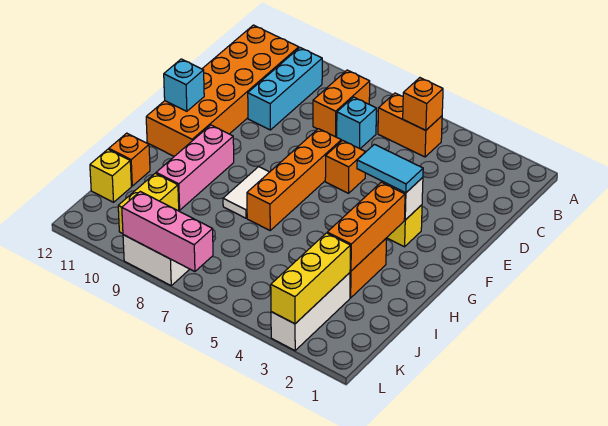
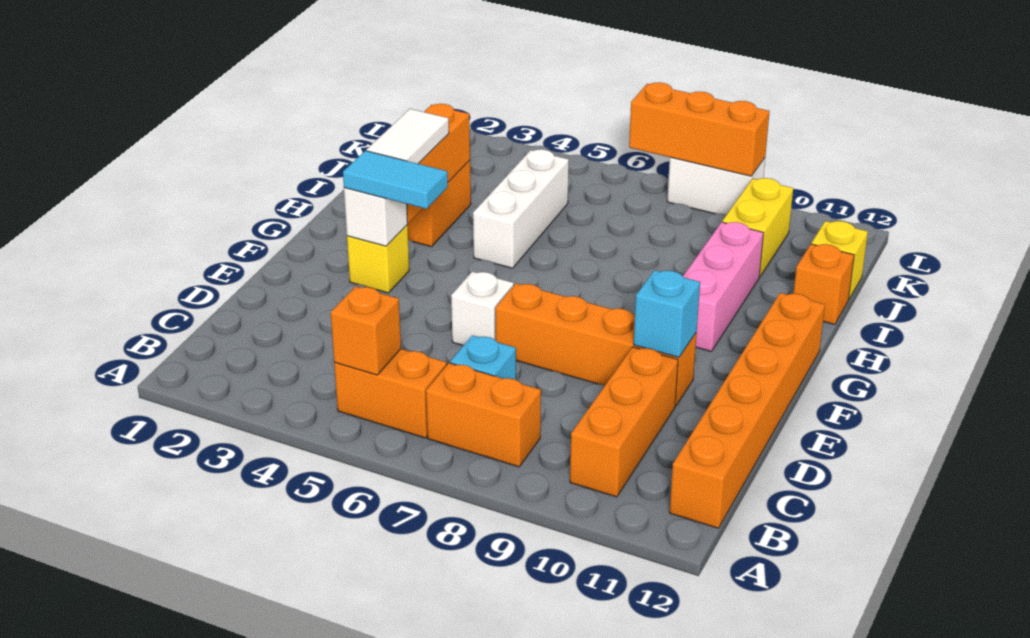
orange brick B8:C8 level 1 -> orange brick B7:B8 level 1
cyan brick B10:D10 level 1 -> orange brick B10:D10 level 1
orange brick B11:G12 level 1 -> orange brick B12:G12 level 1
orange brick E6 level 1 -> white brick E6 level 1
orange brick E7:H7 level 1 -> orange brick E7:E10 level 1
cyan brick F12 level 2 -> cyan brick E10 level 2
white tile G8:H8 level 1 -> white tile G3:H3 level 3
white brick J3:L3 level 1 -> white brick H5:J5 level 1
yellow brick J3:L3 level 2 -> none
pink brick L7:L9 level 2 -> orange brick L7:L9 level 2

